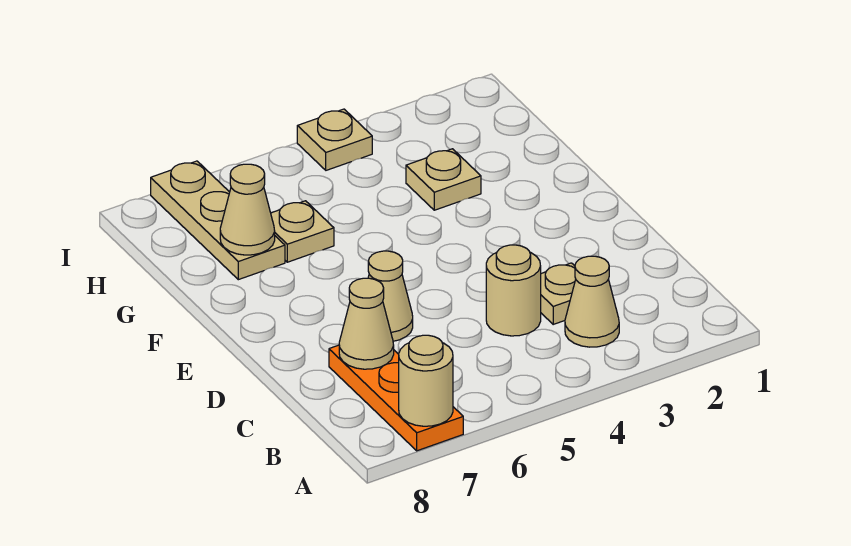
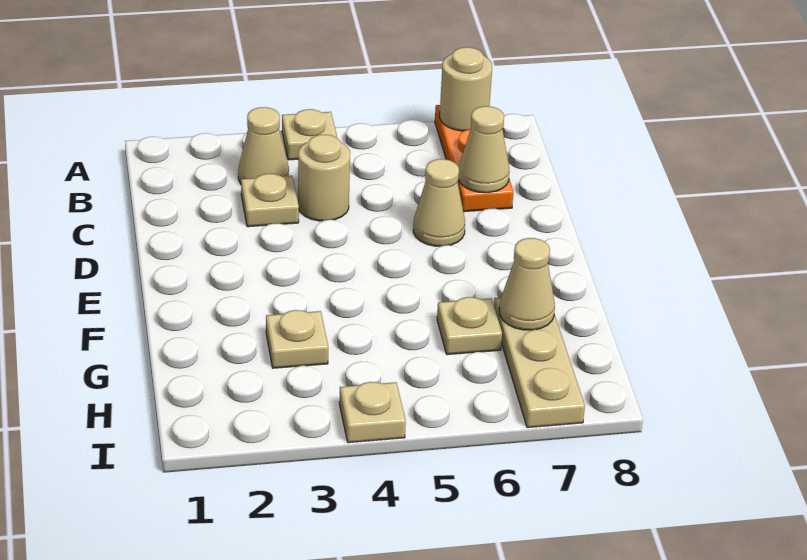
none -> tan plate A4 level 1

